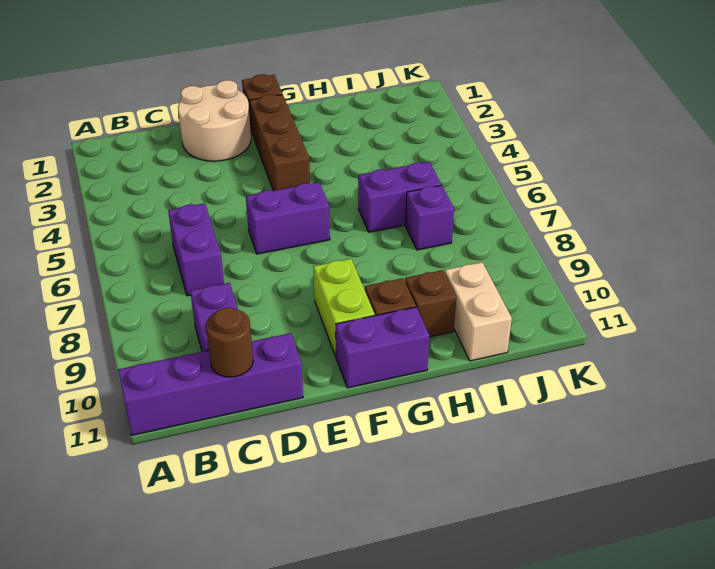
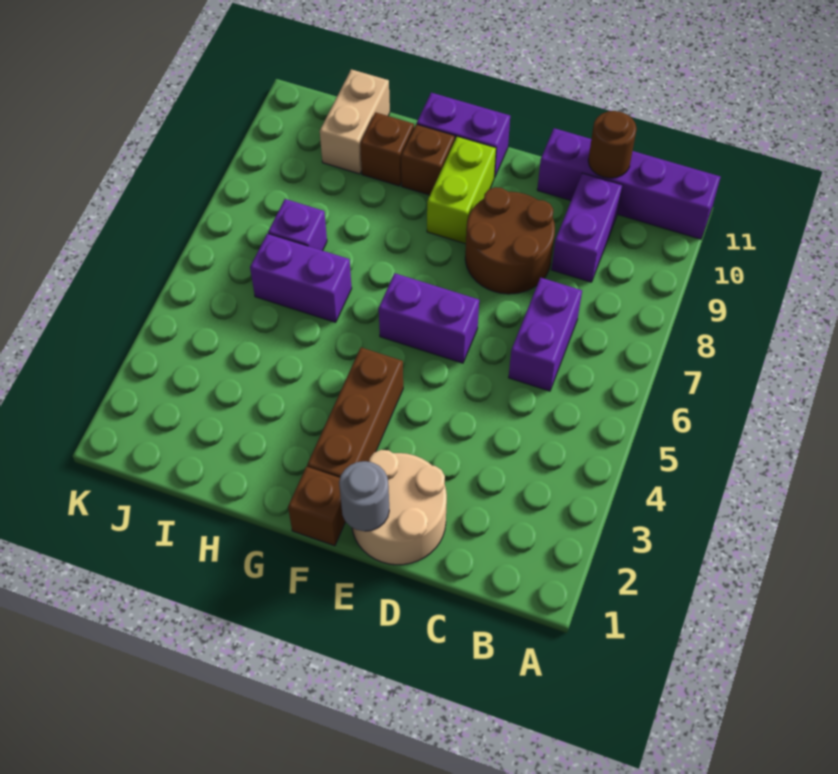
none -> brown round brick D8:E9 level 1
none -> grey round brick E1 level 2

